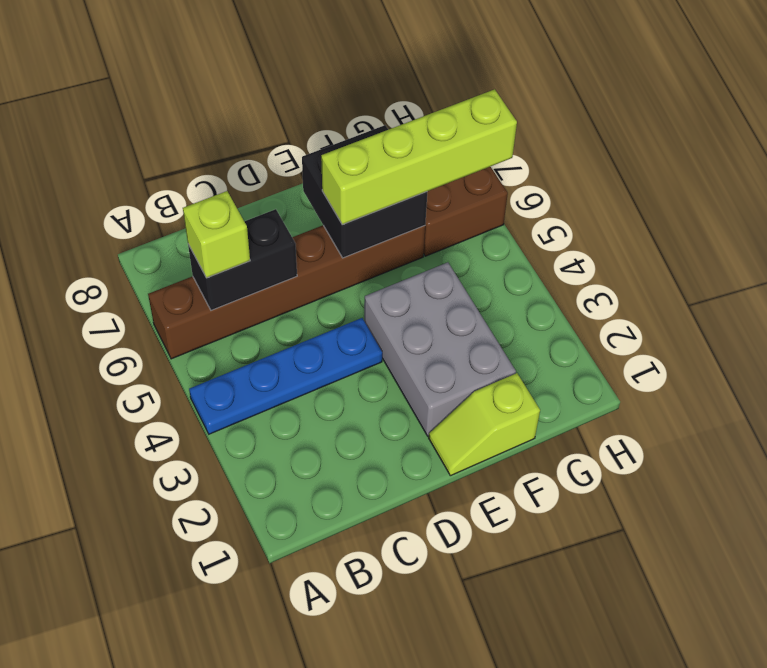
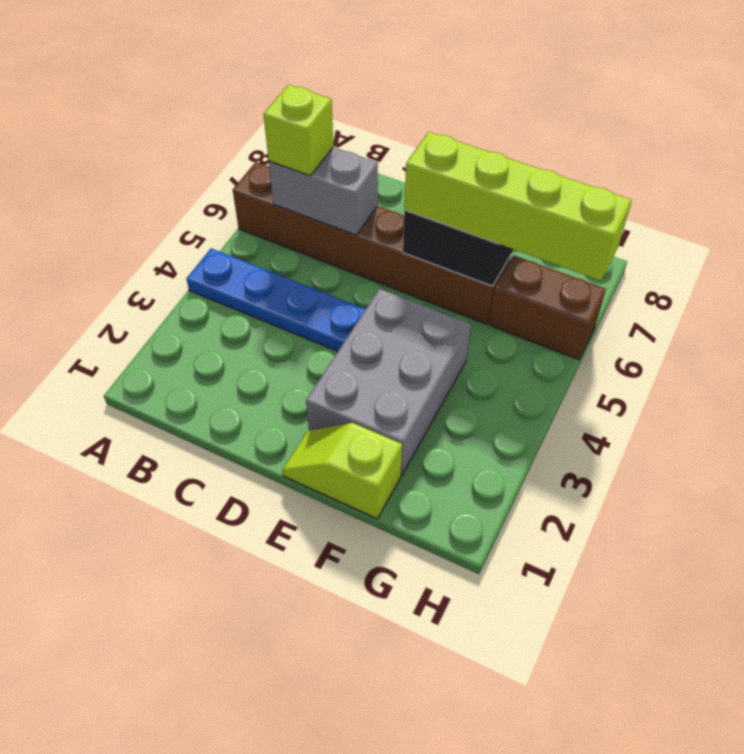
black brick B6:C6 level 2 -> grey brick B6:C6 level 2

